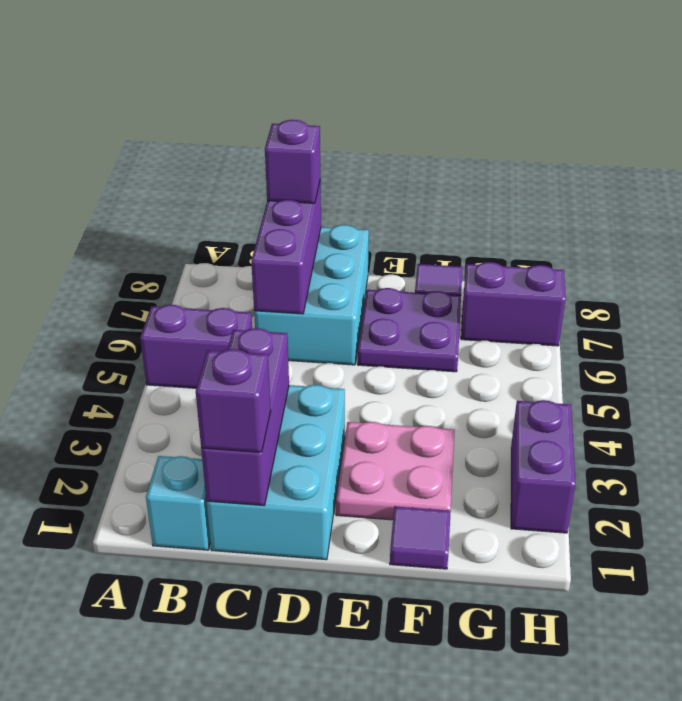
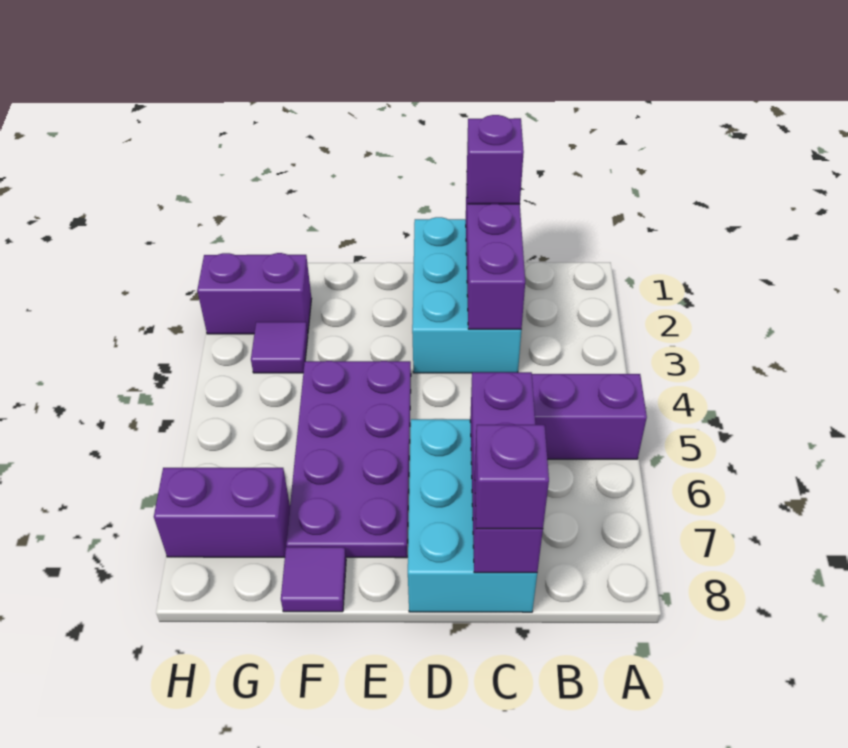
cyan brick B1 level 1 -> none
pink plate E2:F3 level 1 -> none
purple plate E6:F7 level 1 -> purple plate E4:F7 level 1
purple tile F1 level 1 -> purple tile G3 level 1
purple brick H2:H3 level 1 -> purple brick G2:H2 level 1

